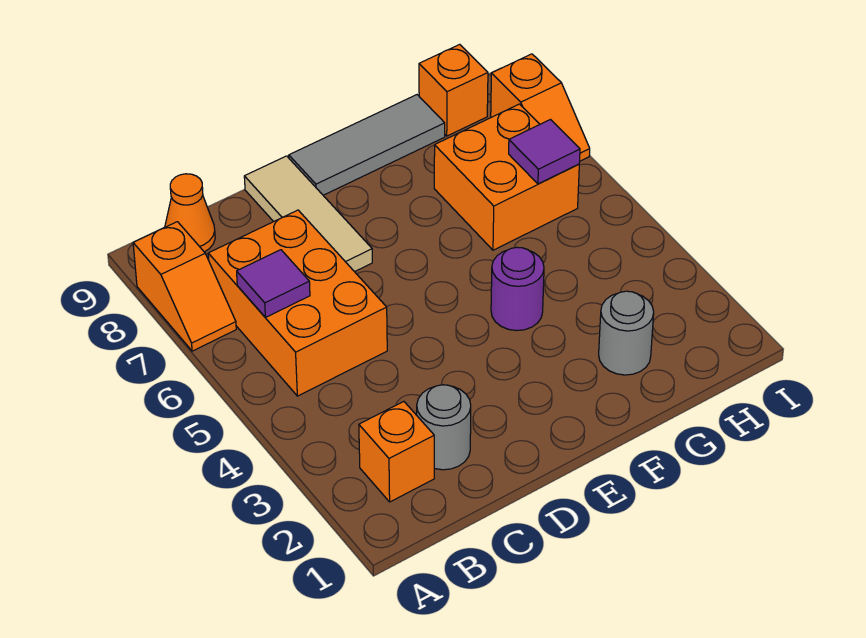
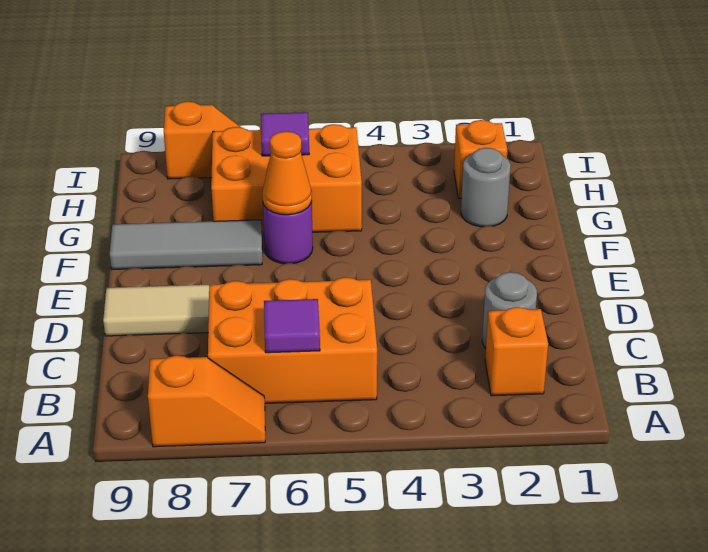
orange cone B9 level 1 -> orange cone F6 level 2
grey tile E9:G9 level 1 -> grey tile F7:F9 level 1
purple round brick F4 level 1 -> purple round brick F6 level 1
orange brick G6:H7 level 1 -> orange brick G5:H7 level 1
orange brick H9 level 1 -> orange brick H2 level 1

